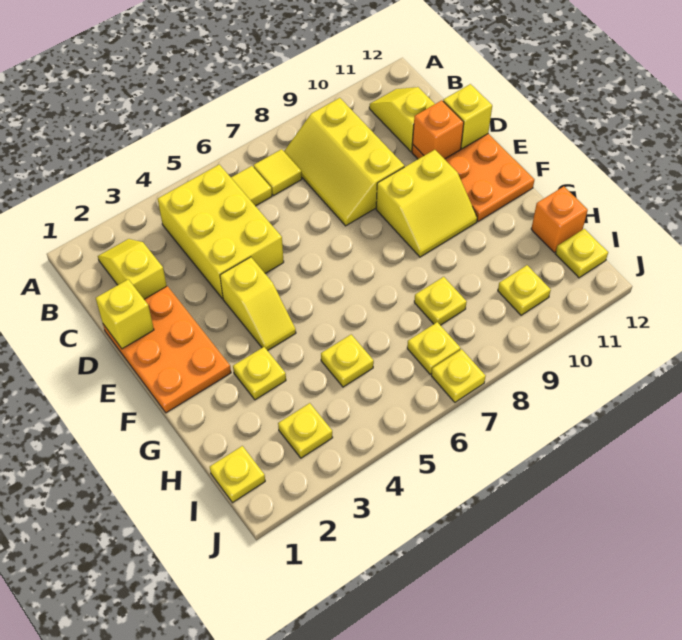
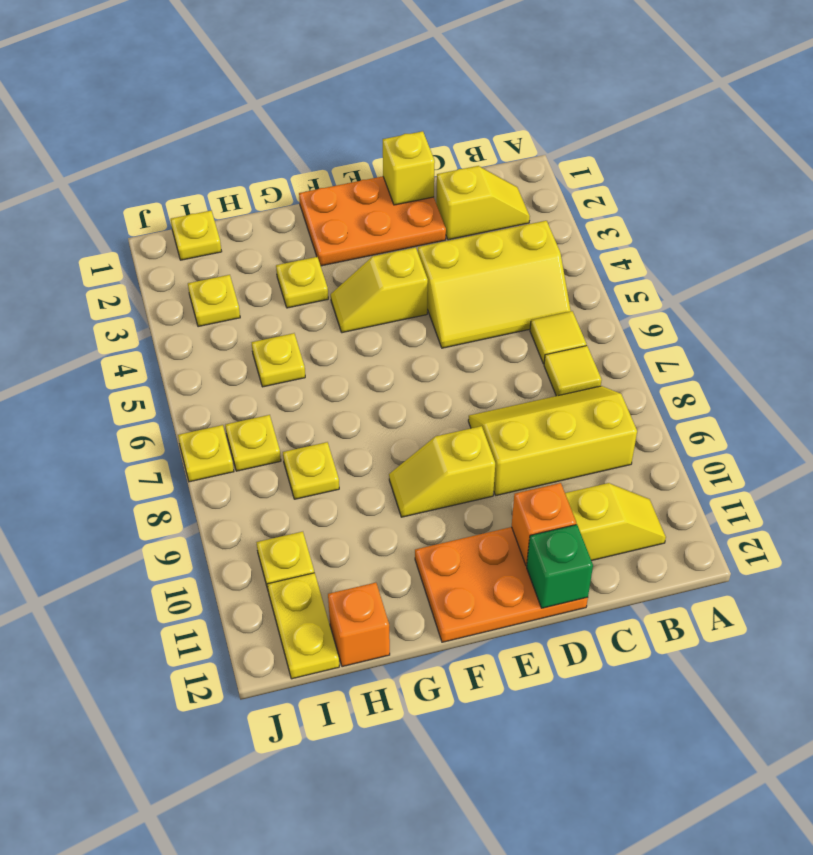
yellow brick B4:D5 level 1 -> yellow slope B4:D5 level 1 top 4
yellow brick D12 level 2 -> green brick D12 level 2
yellow slope E9:F10 level 1 top E -> yellow slope E9:F9 level 1 top E
yellow plate I12 level 1 -> yellow plate I11:I12 level 1

